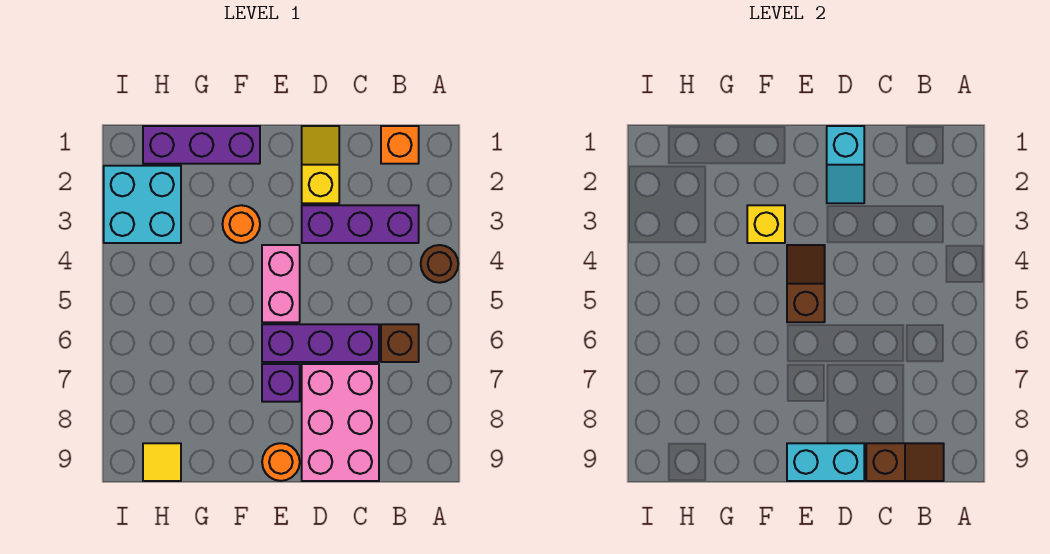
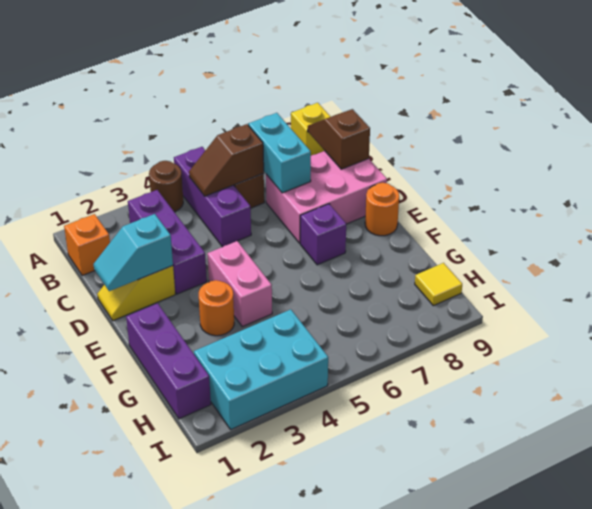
purple brick C6:E6 level 1 -> purple brick A5:C5 level 1
cyan slope D1:D2 level 2 top 1 -> cyan slope D1:D2 level 2 top 2
cyan brick D9:E9 level 2 -> cyan brick B7:C7 level 2
pink brick E4:E5 level 1 -> pink brick E4:F4 level 1
brown slope E4:E5 level 2 top 5 -> brown slope B5:B6 level 2 top 6
yellow brick F3 level 2 -> yellow brick A9 level 1
cyan brick H2:I3 level 1 -> cyan brick H2:I4 level 1

